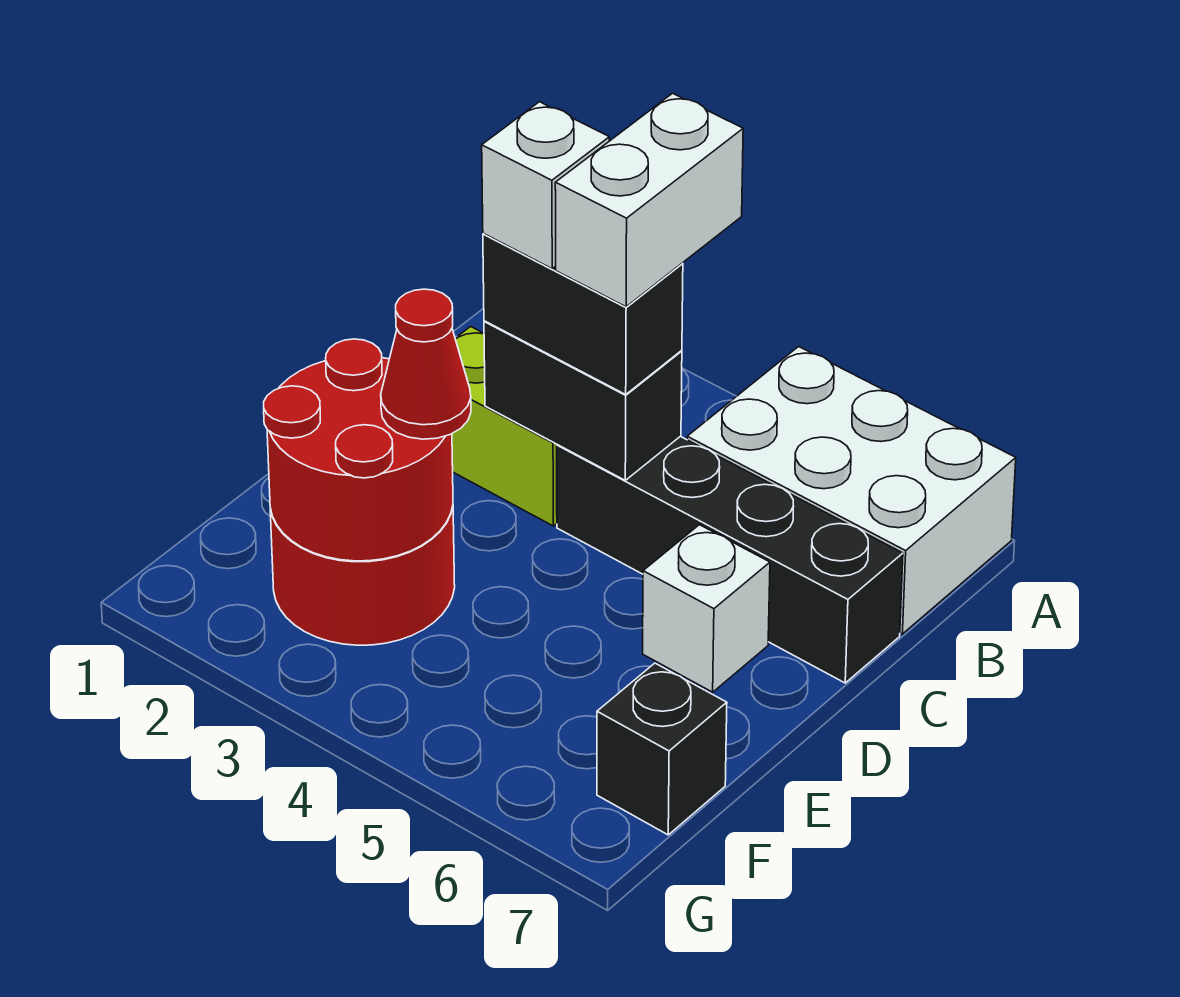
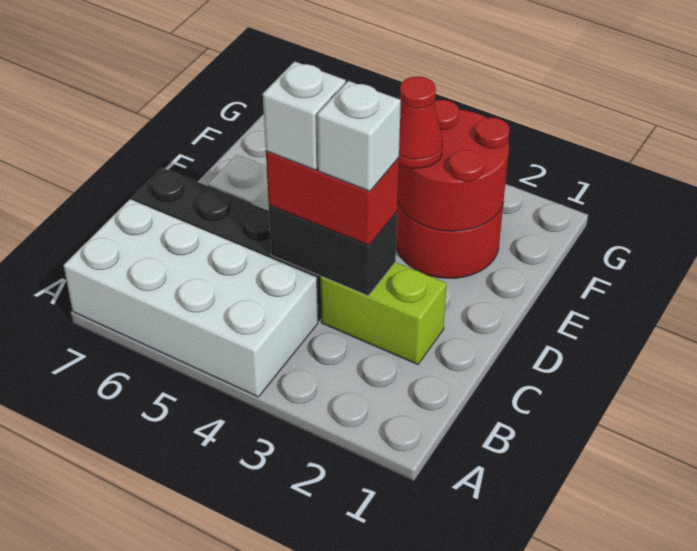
white brick A5:B7 level 1 -> white brick A4:B7 level 1
white brick B4:C4 level 4 -> white brick C4 level 4
black brick C3:C4 level 3 -> red brick C3:C4 level 3
black brick F7 level 1 -> none

